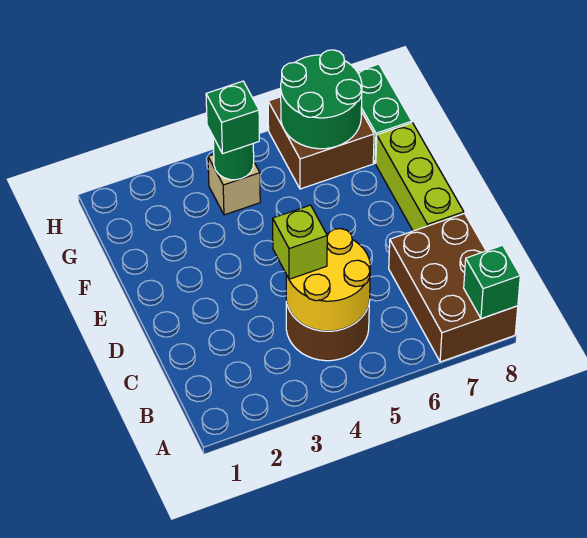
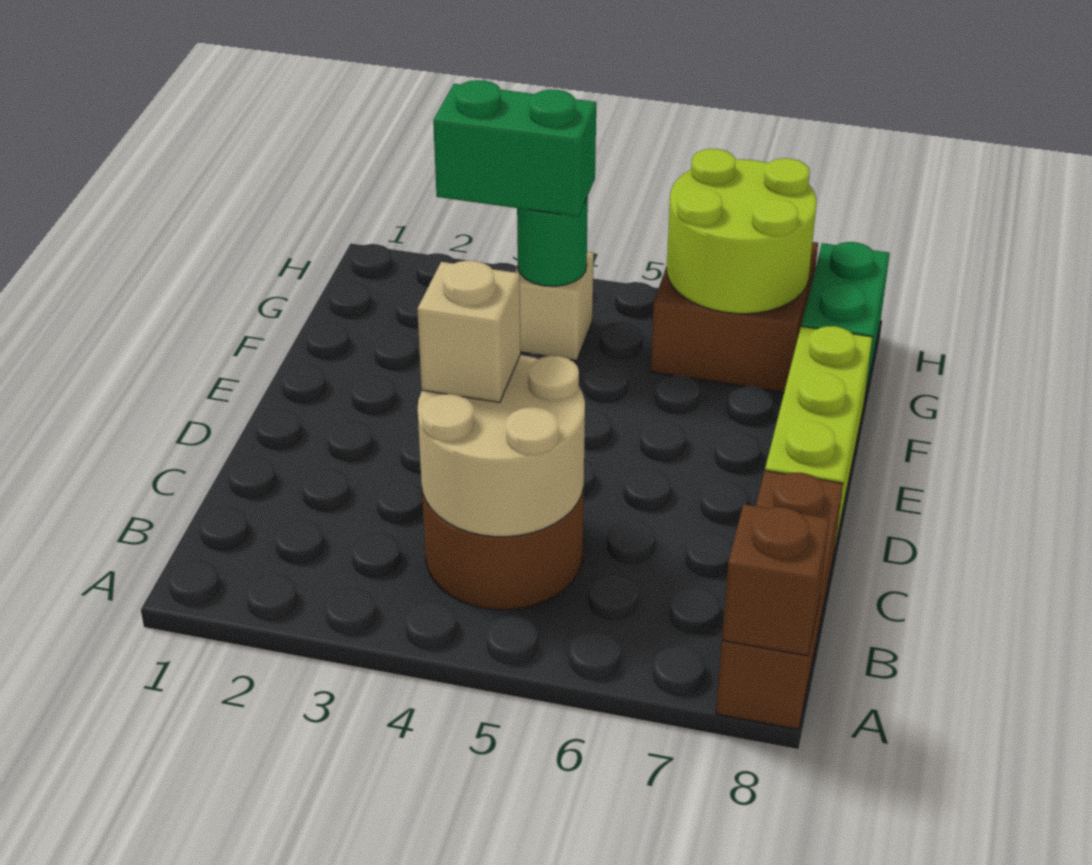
brown brick A7:C8 level 1 -> brown brick A8:C8 level 1
green brick A8 level 2 -> brown brick A8 level 2
yellow round brick B4:C5 level 2 -> tan round brick B4:C5 level 2
lime brick C4 level 3 -> tan brick C4 level 3
green brick G4 level 3 -> green brick G3:G4 level 3
green round brick G6:H7 level 2 -> lime round brick G6:H7 level 2

